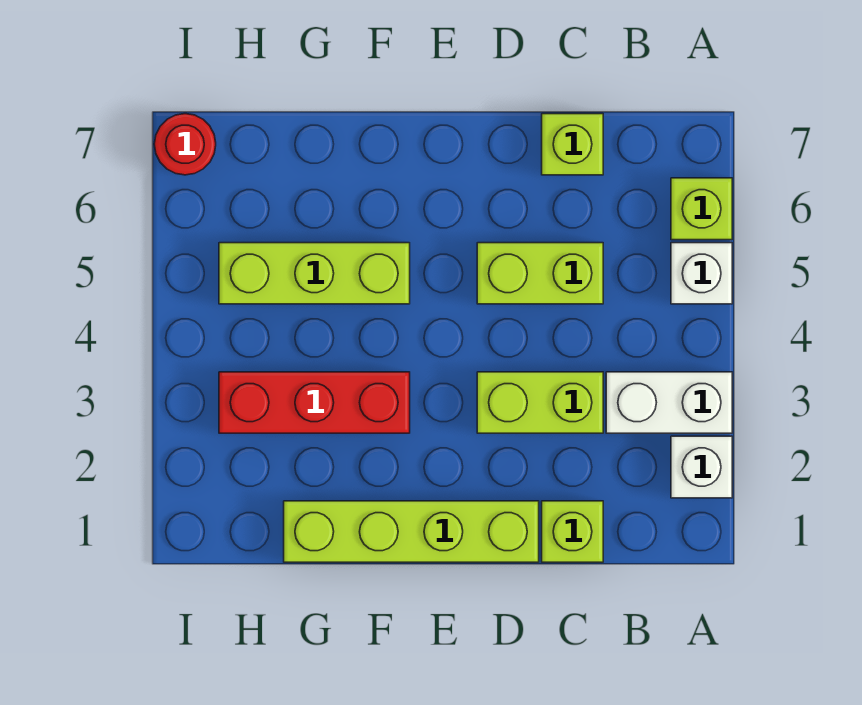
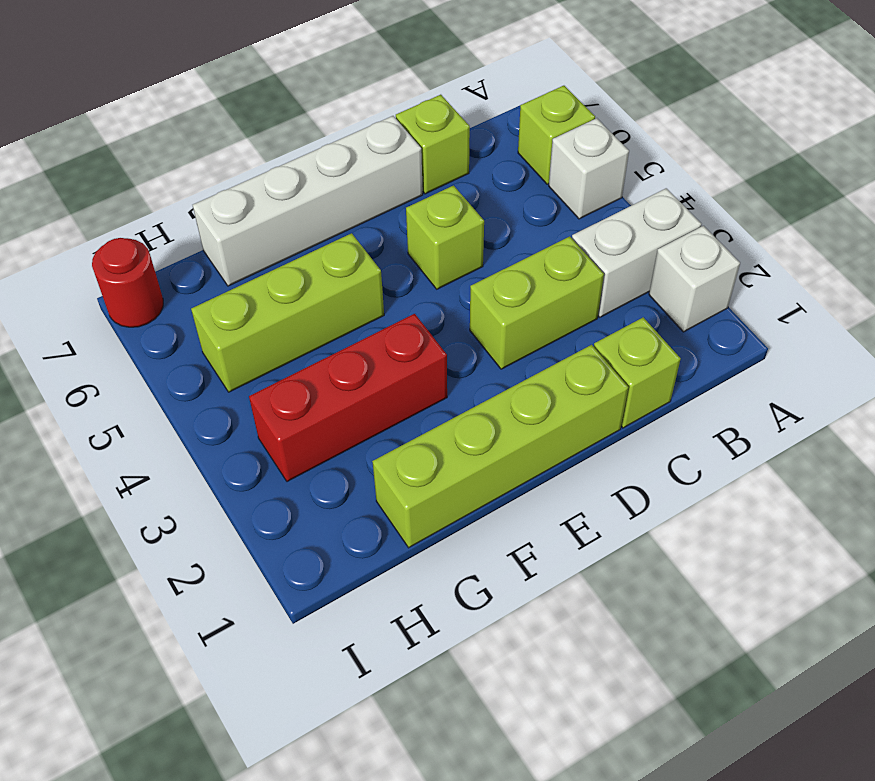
lime brick C5:D5 level 1 -> lime brick D5 level 1
none -> white brick D7:G7 level 1

